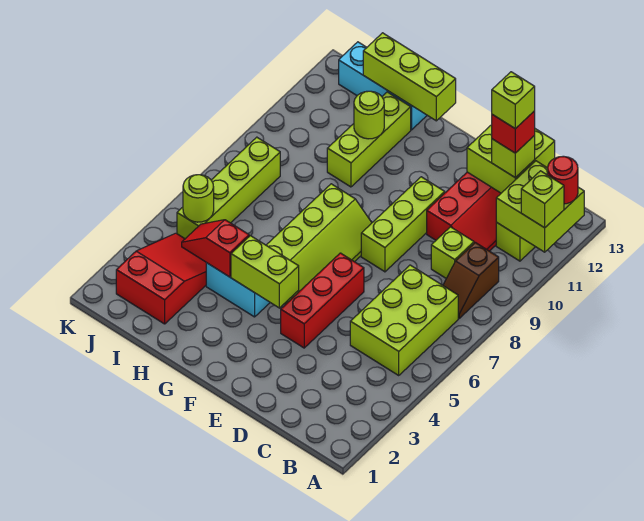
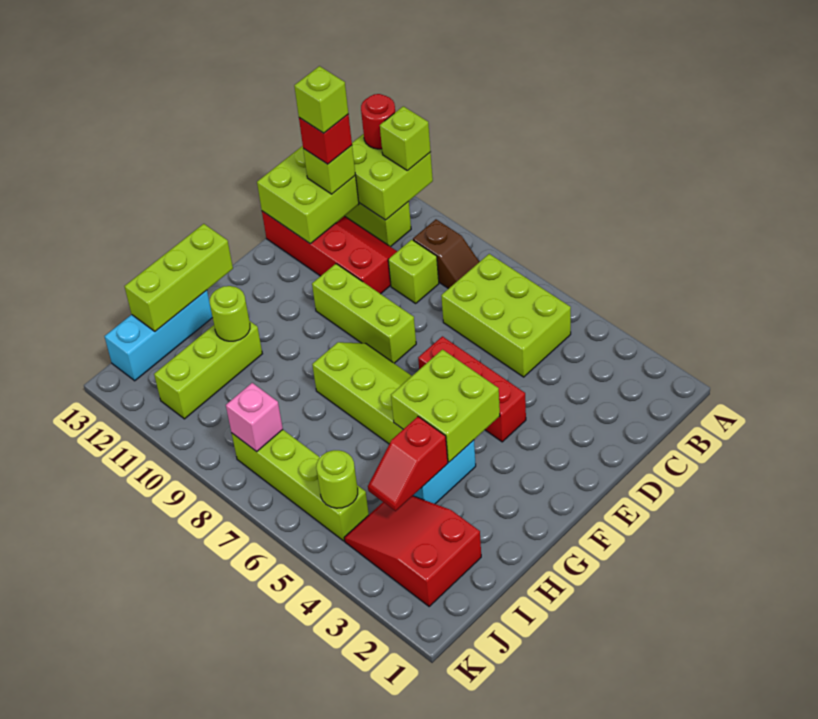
lime brick F4:G4 level 2 -> lime brick F4:G5 level 2
lime brick H10:H12 level 1 -> lime brick H11:J11 level 1
none -> pink brick J8 level 2

